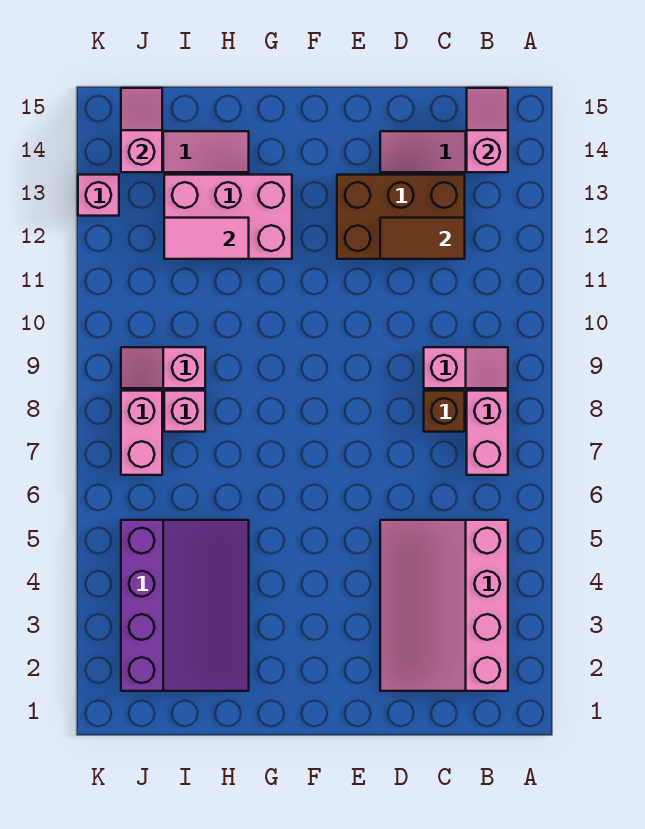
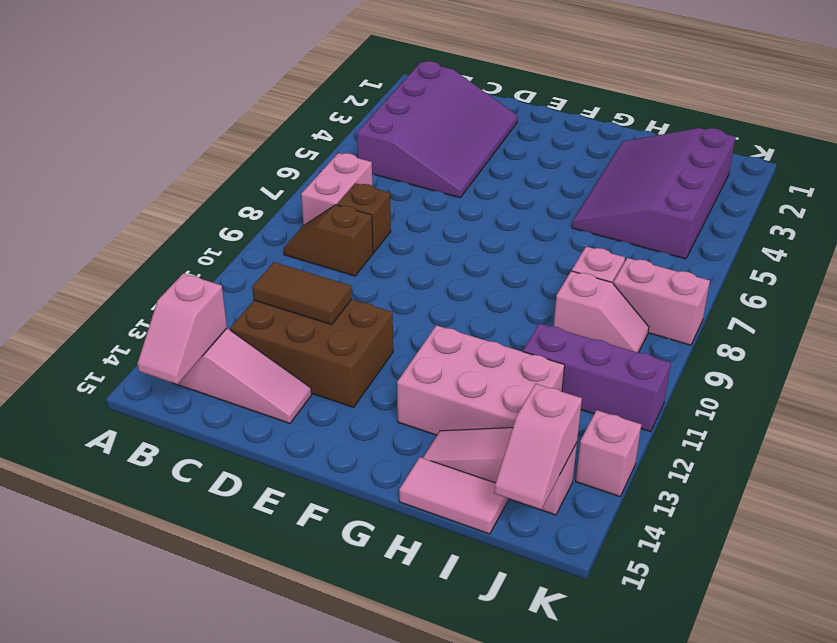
pink slope B2:D5 level 1 top B -> purple slope B2:D5 level 1 top B
pink slope B9:C9 level 1 top C -> brown slope B9:C9 level 1 top C
pink tile H12:I12 level 2 -> pink tile H15:I15 level 1
none -> purple brick I11:K11 level 1
pink brick J7:J8 level 1 -> pink brick J8:K8 level 1

